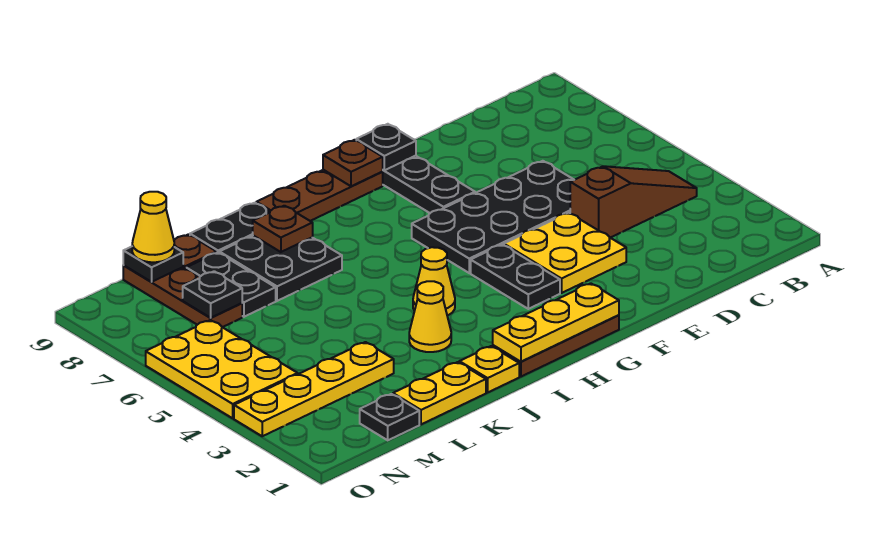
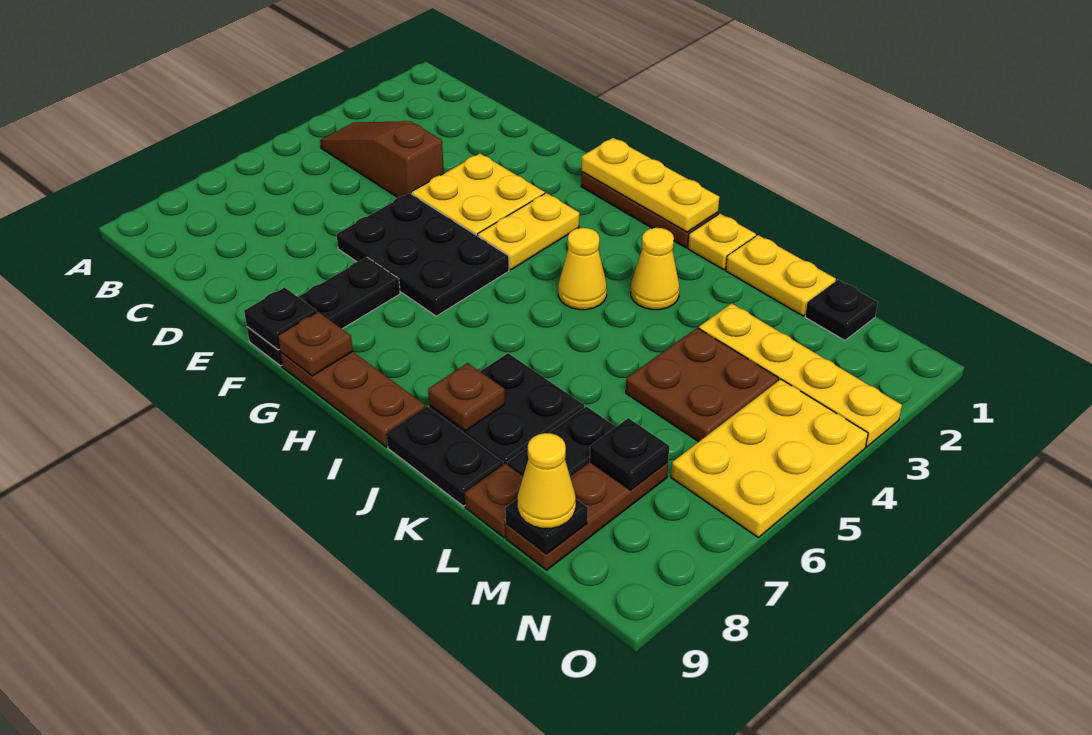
black plate D5:G6 level 1 -> black plate E5:G6 level 1
black plate G3:G4 level 1 -> yellow plate G3:G4 level 1
none -> brown plate L4:M5 level 1

